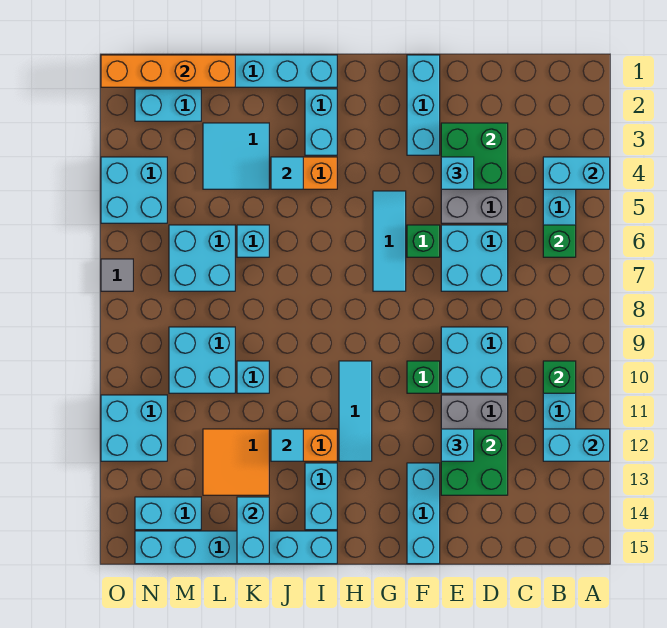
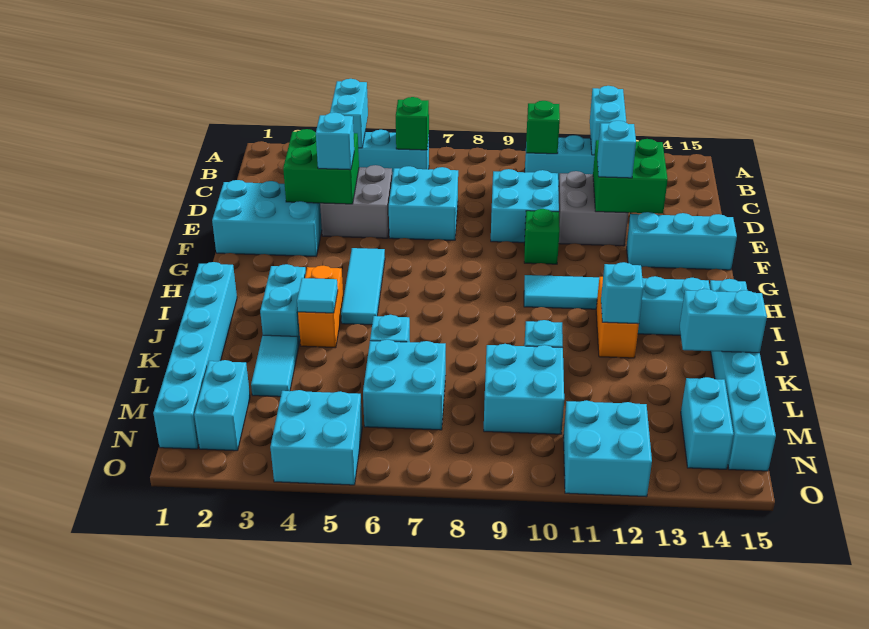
cyan brick F1:F3 level 1 -> cyan brick E1:F3 level 1
green brick F6 level 1 -> none
cyan tile G5:G7 level 1 -> cyan tile G5:I5 level 1
cyan brick I2:I3 level 1 -> cyan brick I3:J3 level 1
cyan tile J12 level 2 -> cyan brick J12 level 2
cyan tile K3:L4 level 1 -> cyan tile K3:L3 level 1
orange tile K12:L13 level 1 -> none
orange brick L1:O1 level 2 -> none
grey tile O7 level 1 -> none

